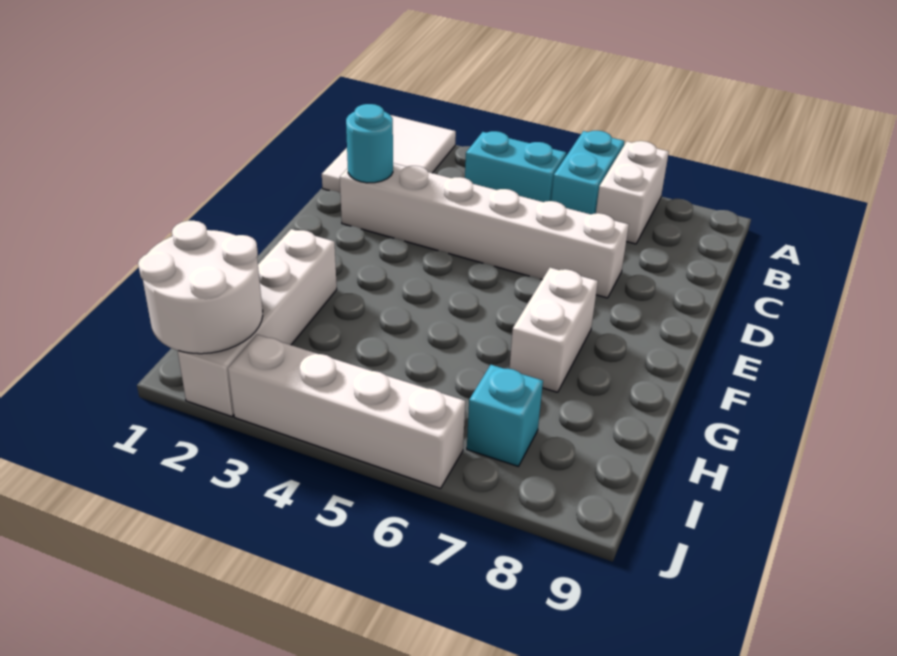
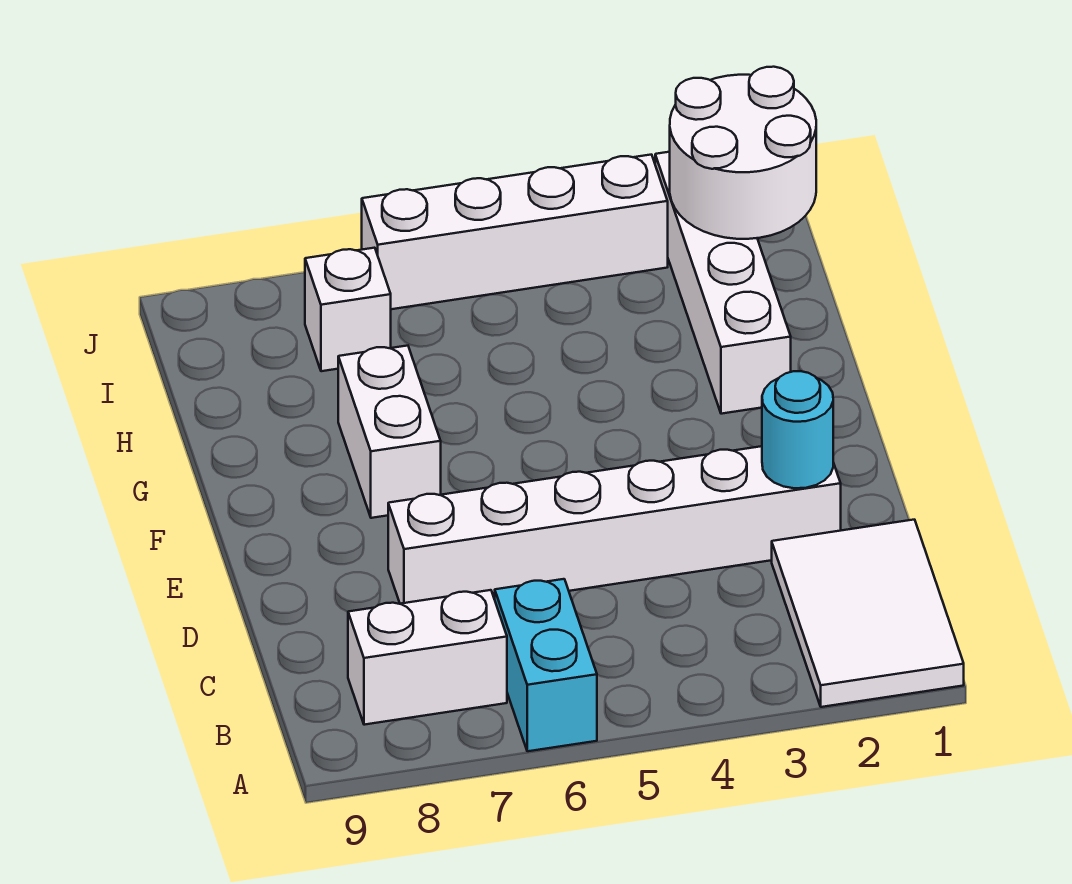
white brick A7:B7 level 1 -> white brick B7:B8 level 1
cyan brick B4:B5 level 1 -> none
cyan brick I7 level 1 -> white brick I7 level 1

